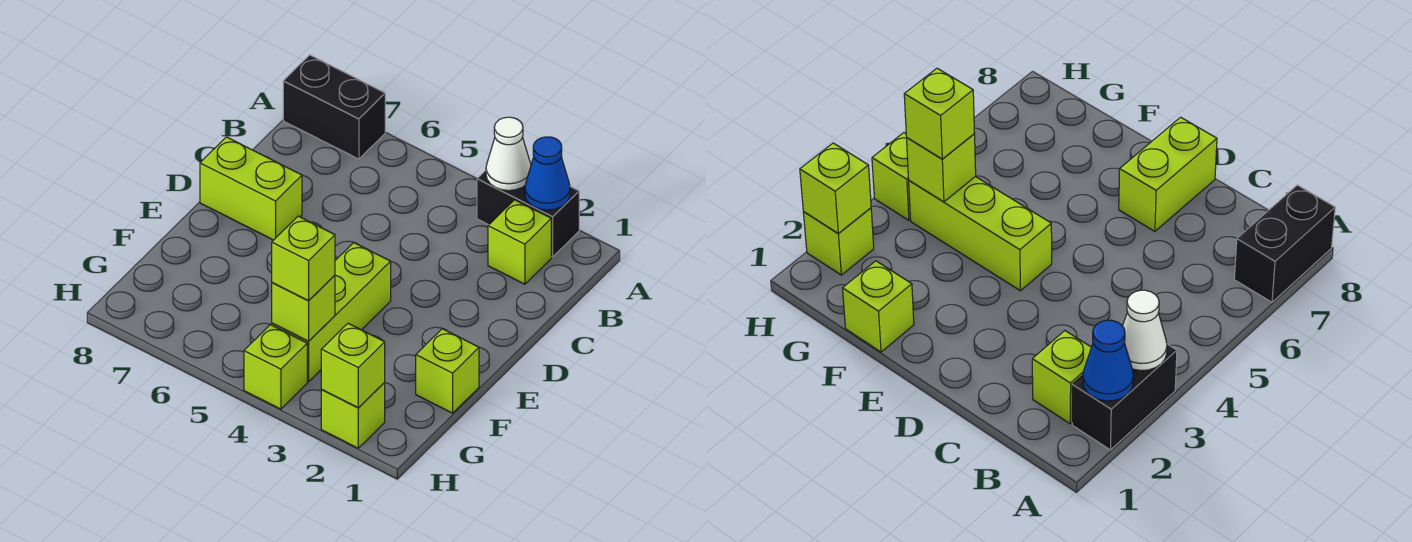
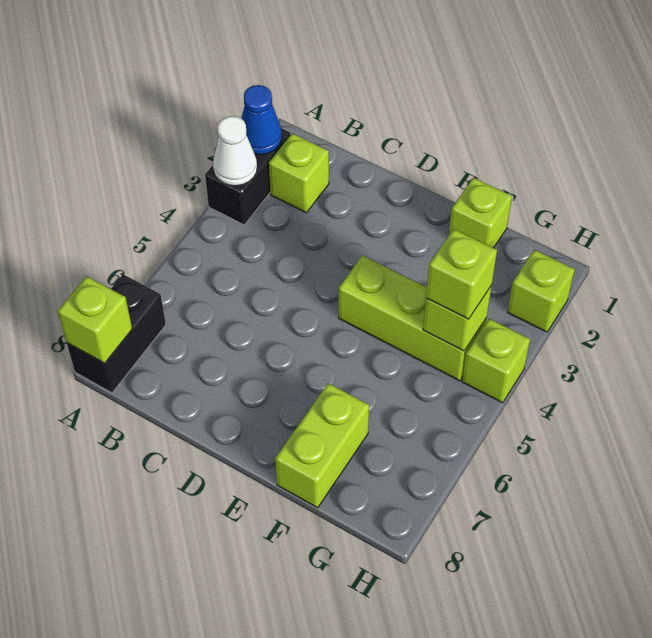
lime brick D7:D8 level 1 -> lime brick F7:F8 level 1
lime brick H2 level 2 -> lime brick A8 level 2

